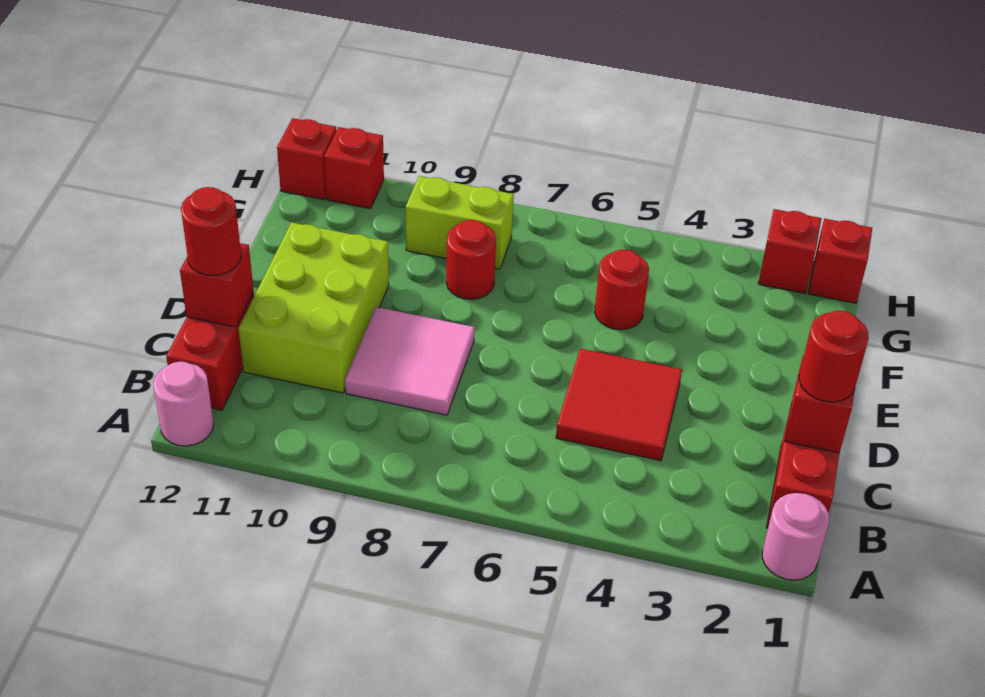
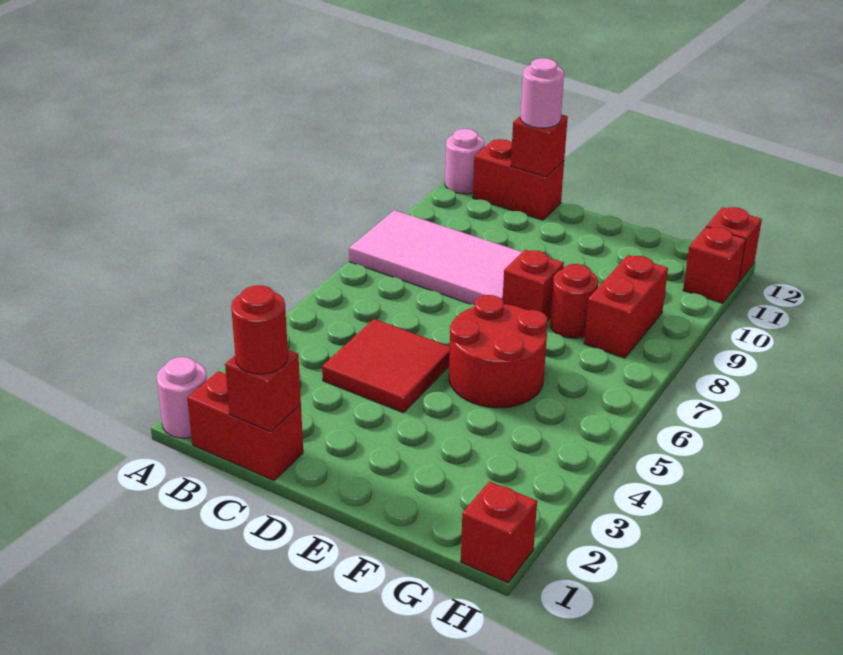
pink tile C8:D9 level 1 -> pink tile A8:D9 level 1
lime brick C10:E11 level 1 -> none
red round brick C12 level 3 -> pink round brick C12 level 3
red round brick F5 level 1 -> red round brick E5:F6 level 1
lime brick G8:G9 level 1 -> red brick G8:G9 level 1
red brick H2 level 1 -> red brick E8 level 1

